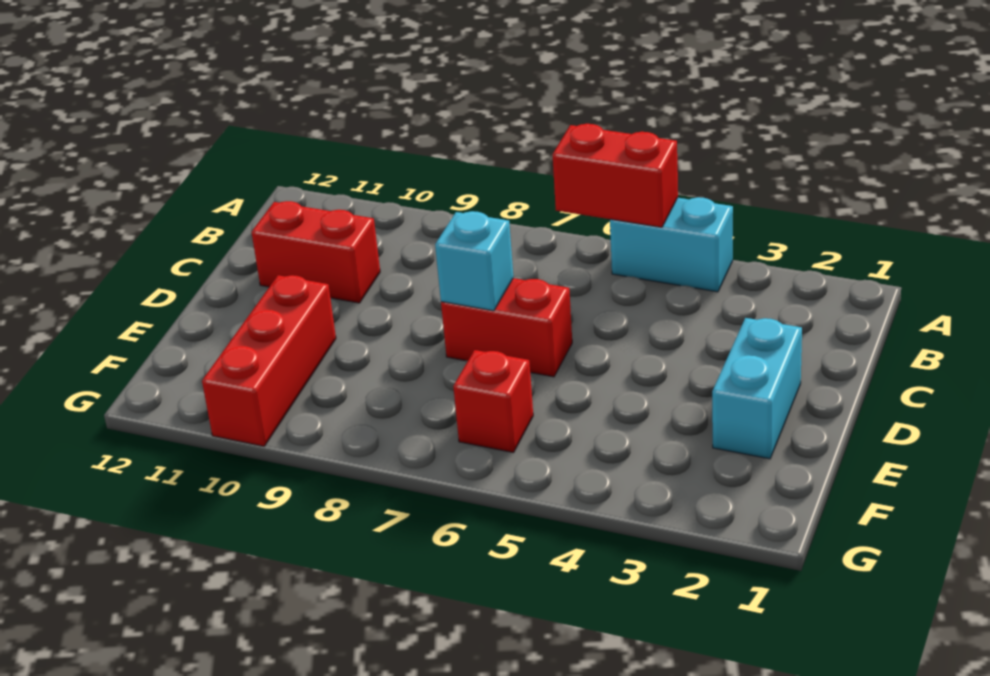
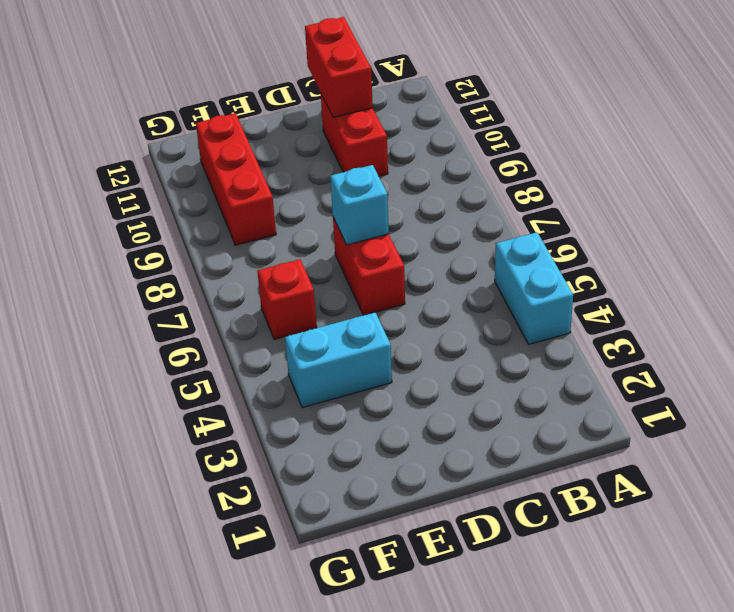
red brick A5:A6 level 2 -> red brick C11:C12 level 2
cyan brick D2:E2 level 1 -> cyan brick E4:F4 level 1
red brick E10:G10 level 1 -> red brick F9:F11 level 1

